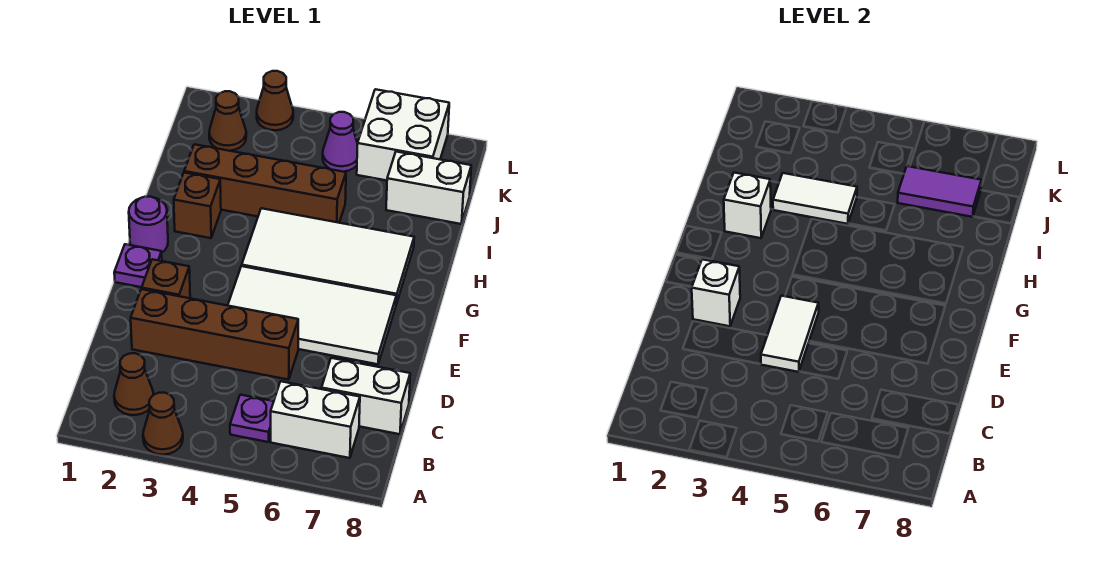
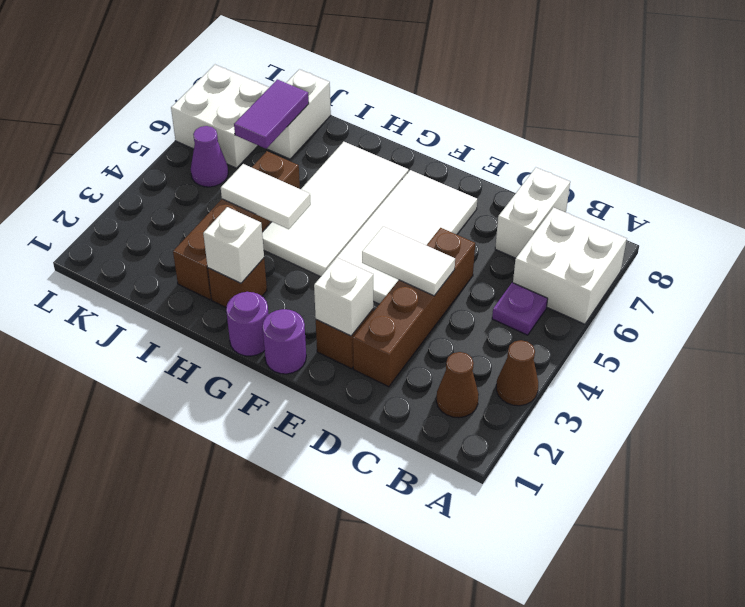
white brick B6:B7 level 1 -> white brick A6:B7 level 1
purple plate F1 level 1 -> purple round brick F1 level 1
white tile I3:I4 level 2 -> white tile H4:I4 level 2
brown cone K2 level 1 -> none
brown cone L3 level 1 -> none

